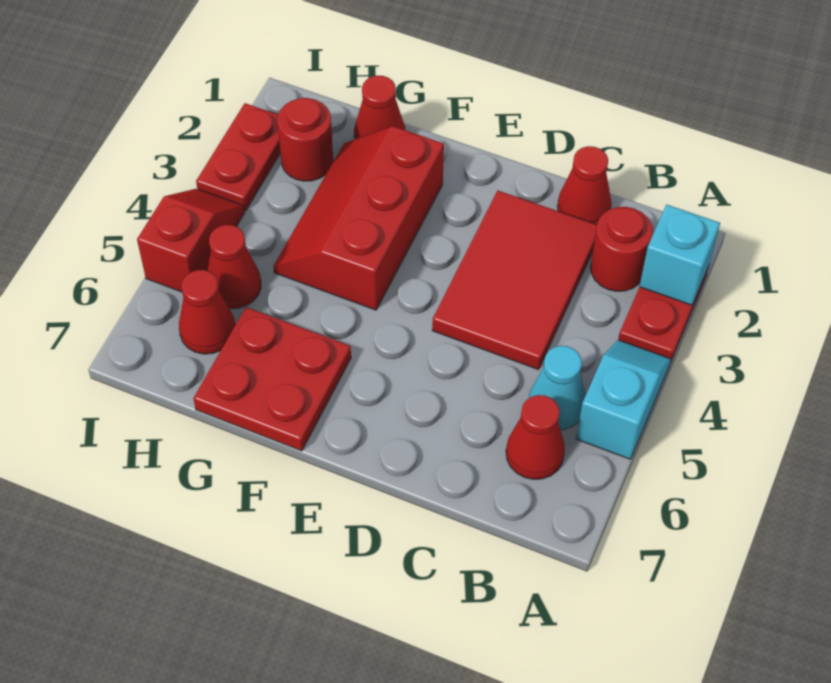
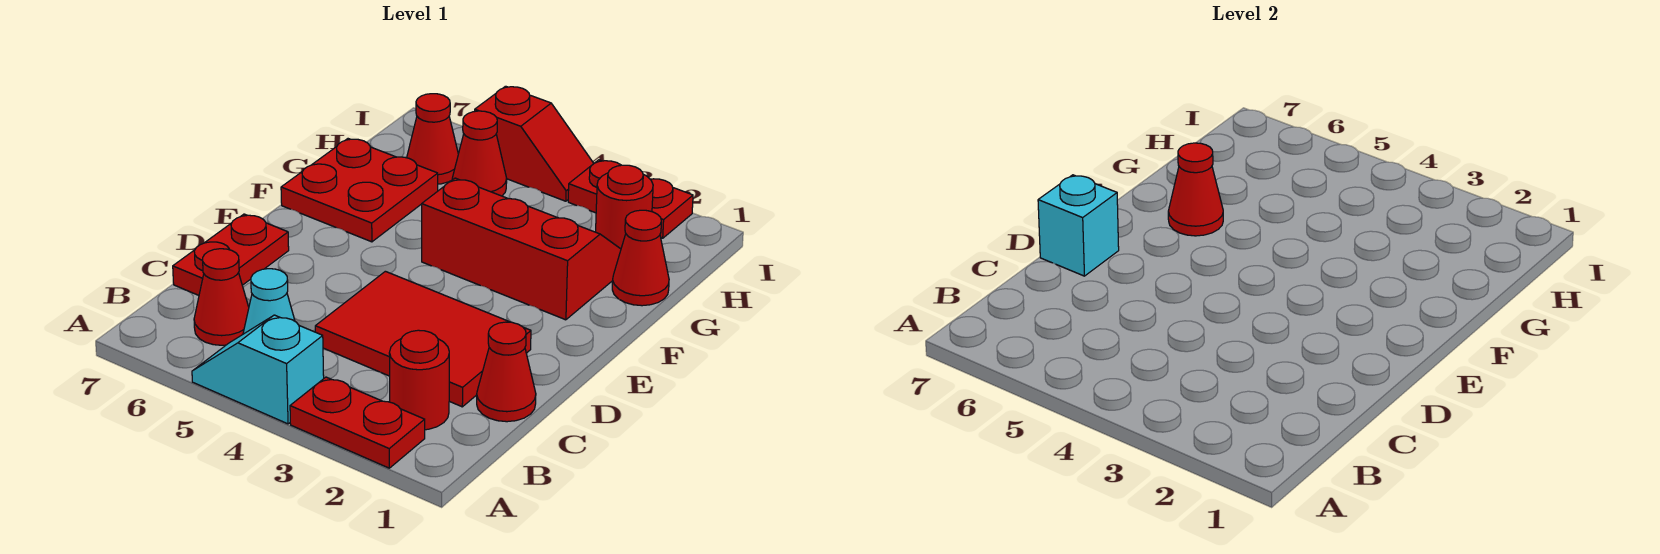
cyan brick A2 level 2 -> cyan brick D7 level 2
cyan slope A4:A5 level 1 top 5 -> cyan slope A4:A5 level 1 top 4
none -> red plate C7:D7 level 1
none -> red cone F6 level 2

